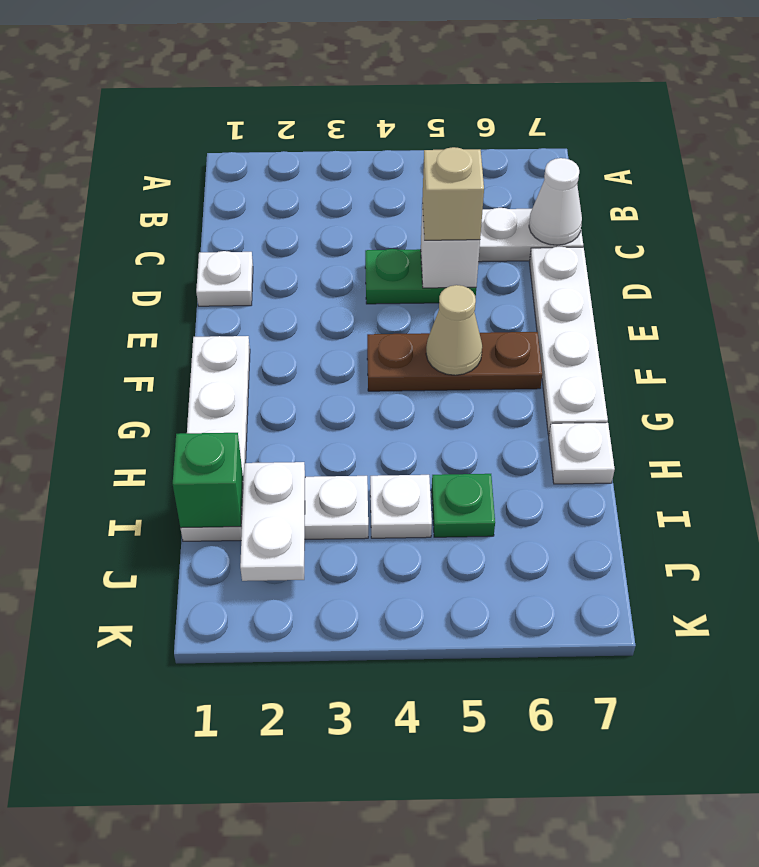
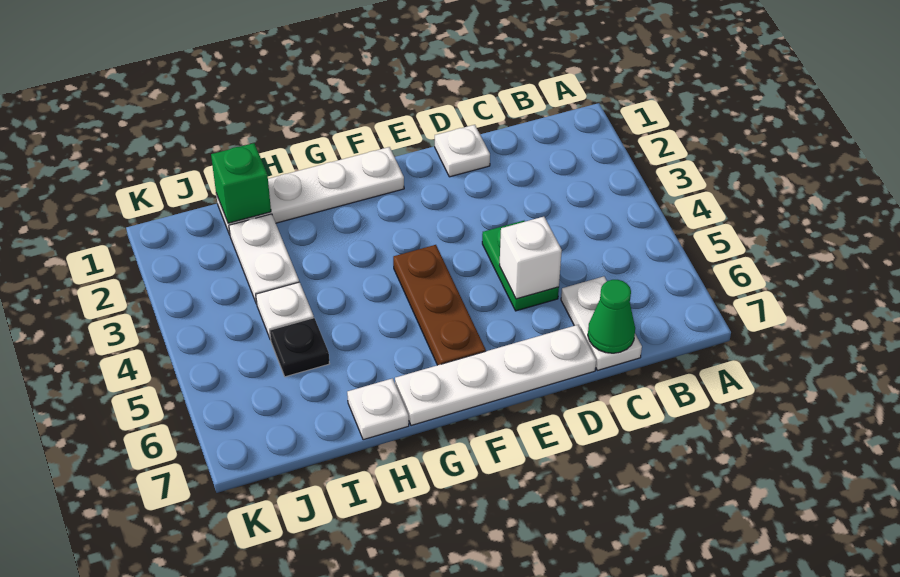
white cone C7 level 2 -> green cone C7 level 2
tan brick D5 level 3 -> none
tan cone F5 level 2 -> none
white plate I2:J2 level 2 -> none
green plate I5 level 1 -> black plate I5 level 1

